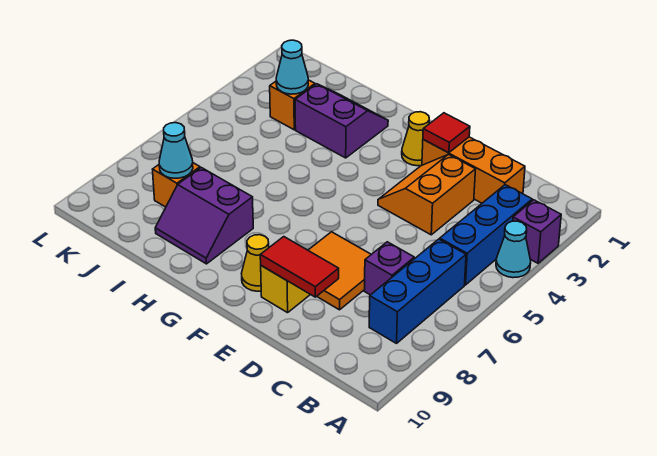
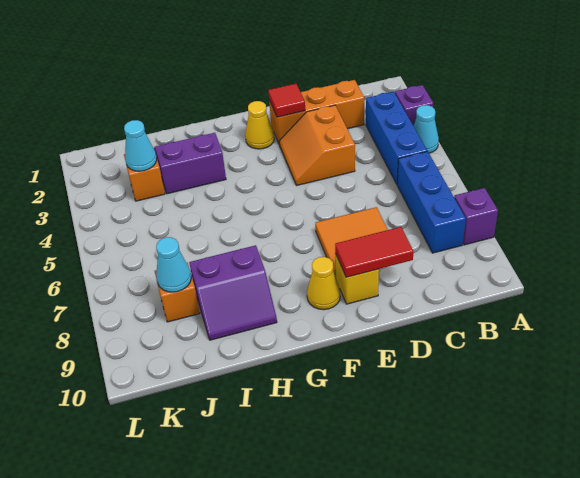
purple brick C7 level 1 -> purple brick A8 level 1

